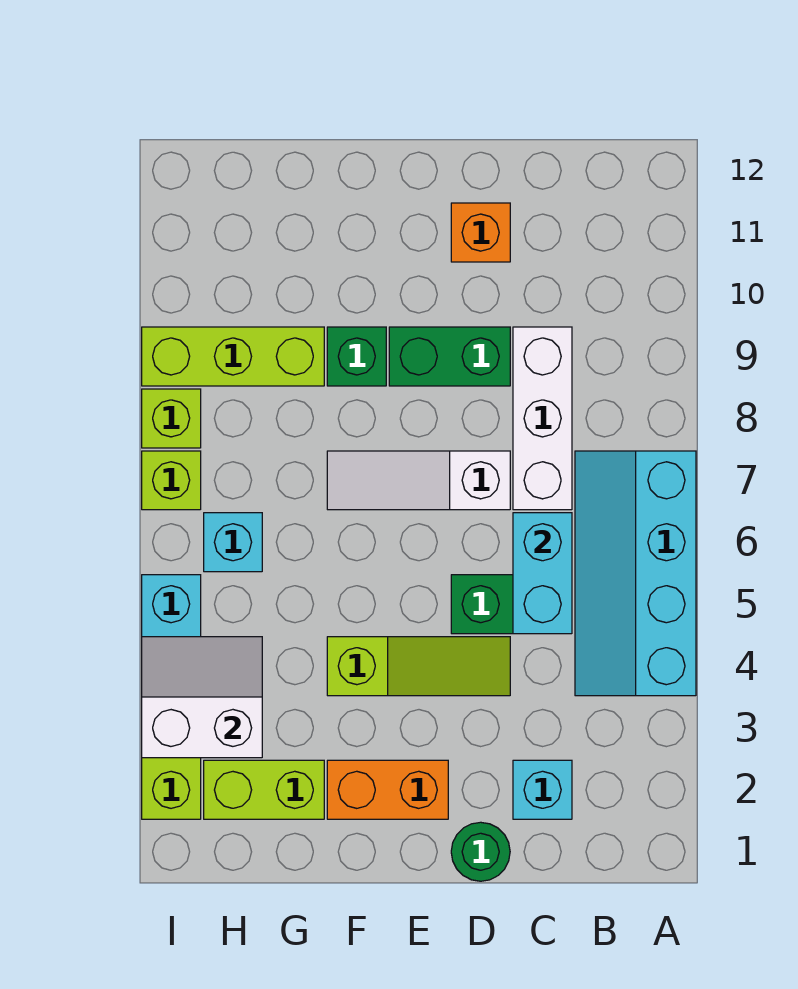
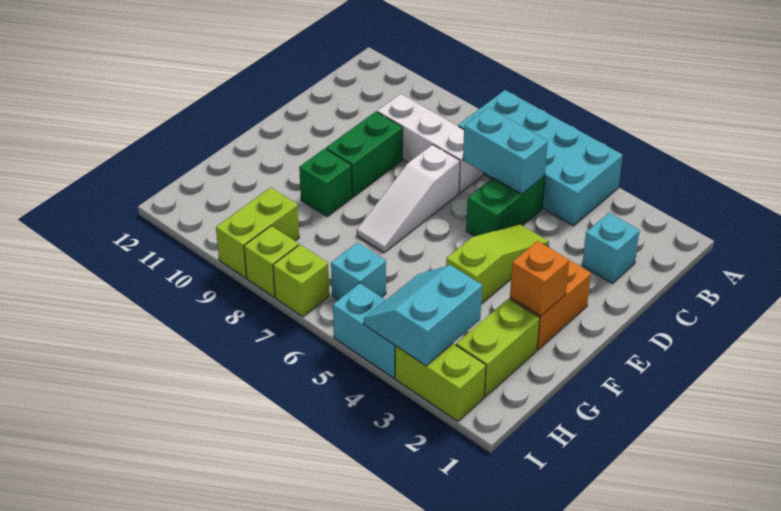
cyan slope A4:B7 level 1 top A -> cyan brick A4:B7 level 1
green round brick D1 level 1 -> none
orange brick D11 level 1 -> orange brick F2 level 2
lime brick G9:I9 level 1 -> lime brick H9:I9 level 1
white slope H3:I4 level 2 top 3 -> cyan slope H3:I4 level 2 top 3

